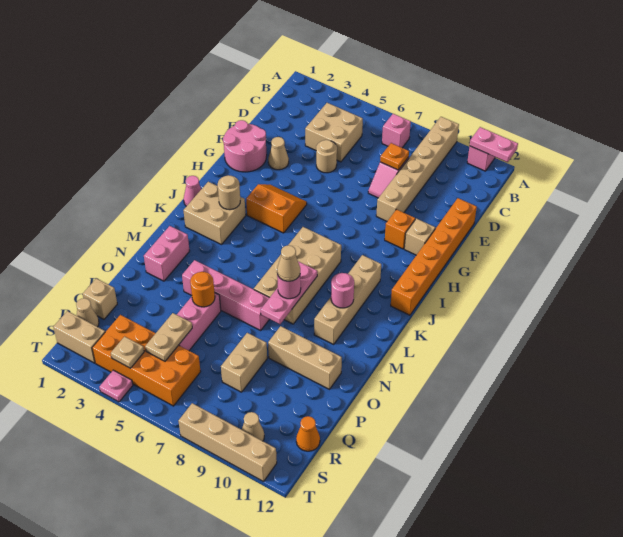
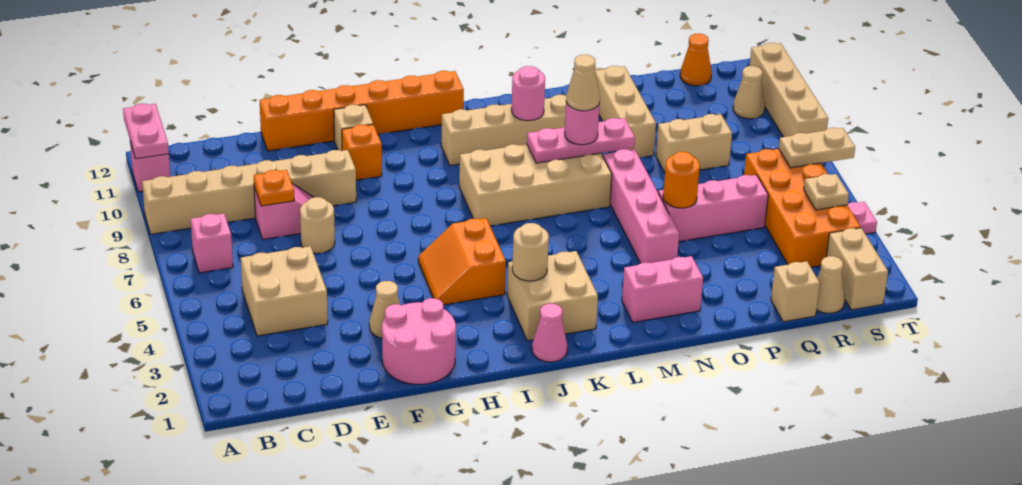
tan round brick E5 level 1 -> tan round brick E7 level 1
tan plate Q5:R5 level 2 -> tan plate S6:T6 level 2

